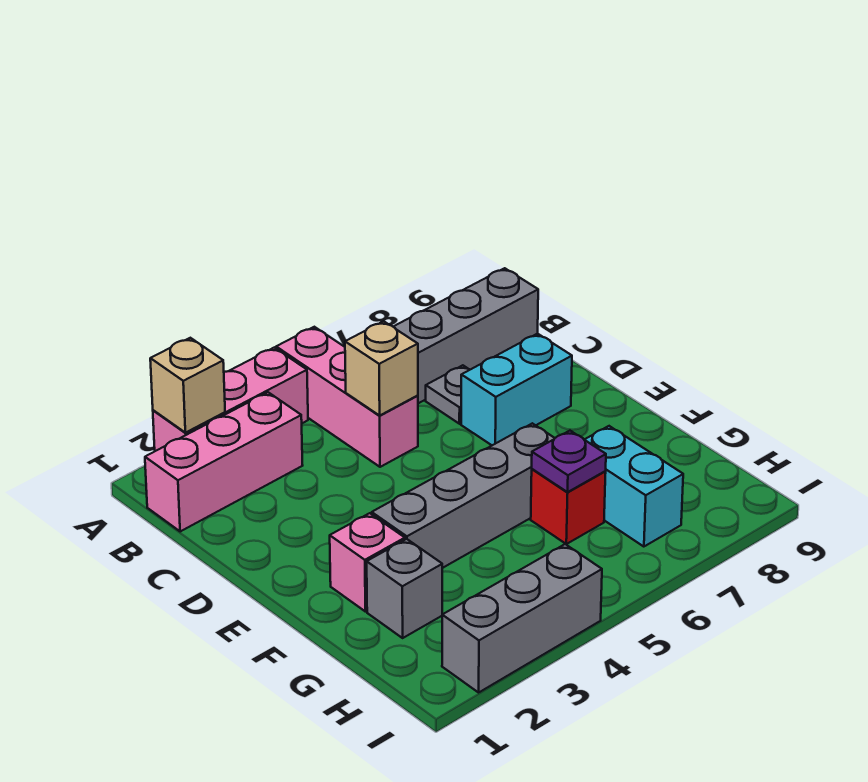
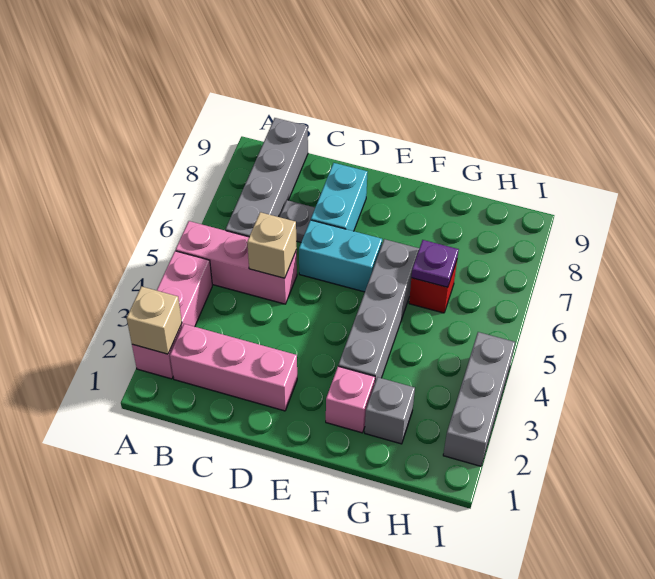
pink brick B1:B3 level 1 -> pink brick B2:D2 level 1
cyan brick G7:H7 level 1 -> cyan brick D6:E6 level 1

